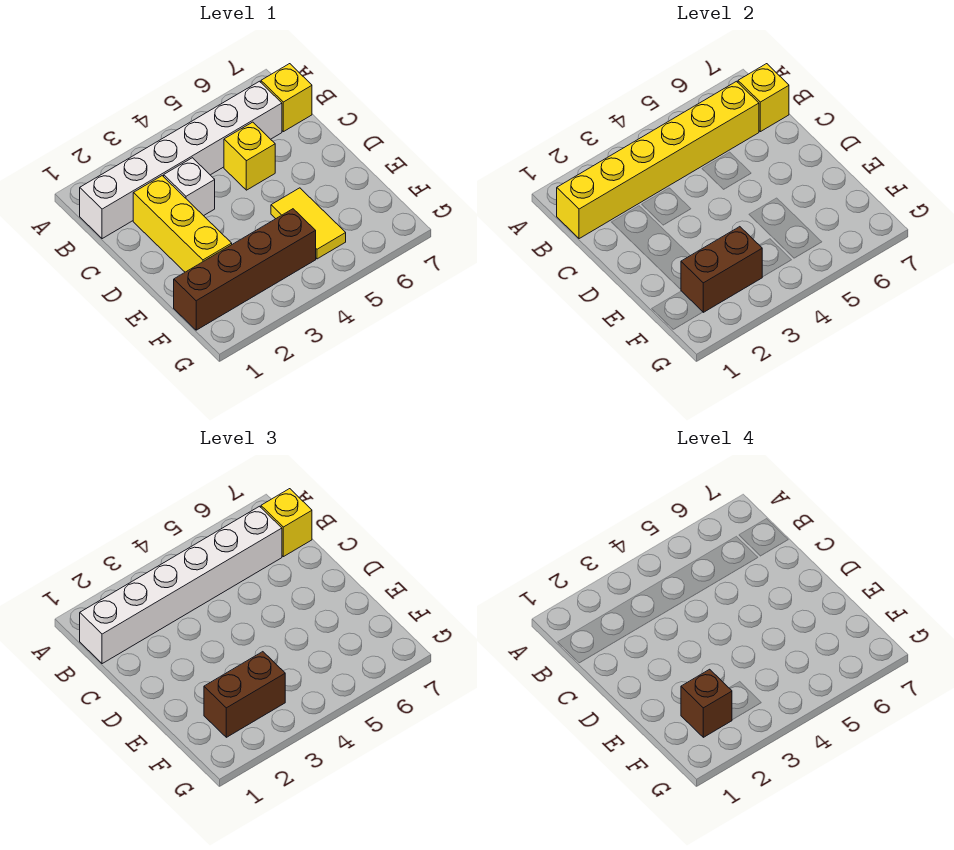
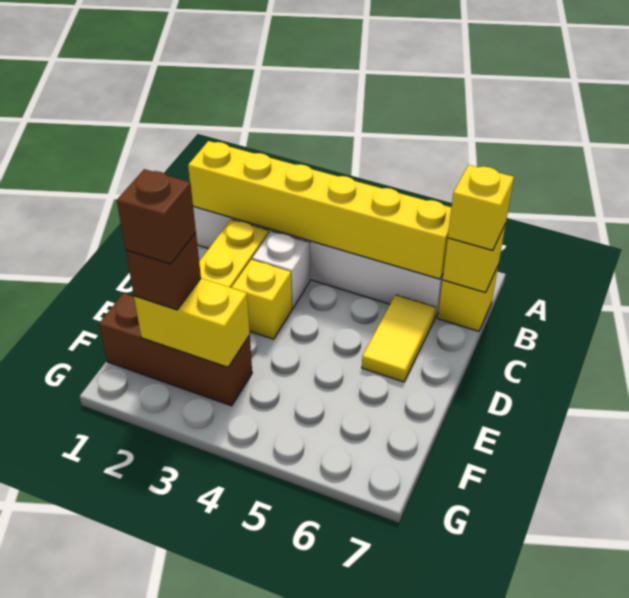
white brick B1:B6 level 3 -> none
yellow brick C5 level 1 -> yellow brick D3 level 1
yellow tile E5:F5 level 1 -> yellow tile C6:D6 level 1
brown brick F1:F4 level 1 -> brown brick F1:F3 level 1
brown brick F2:F3 level 2 -> yellow brick F2:F3 level 2
brown brick F2:F3 level 3 -> brown brick F2 level 3

